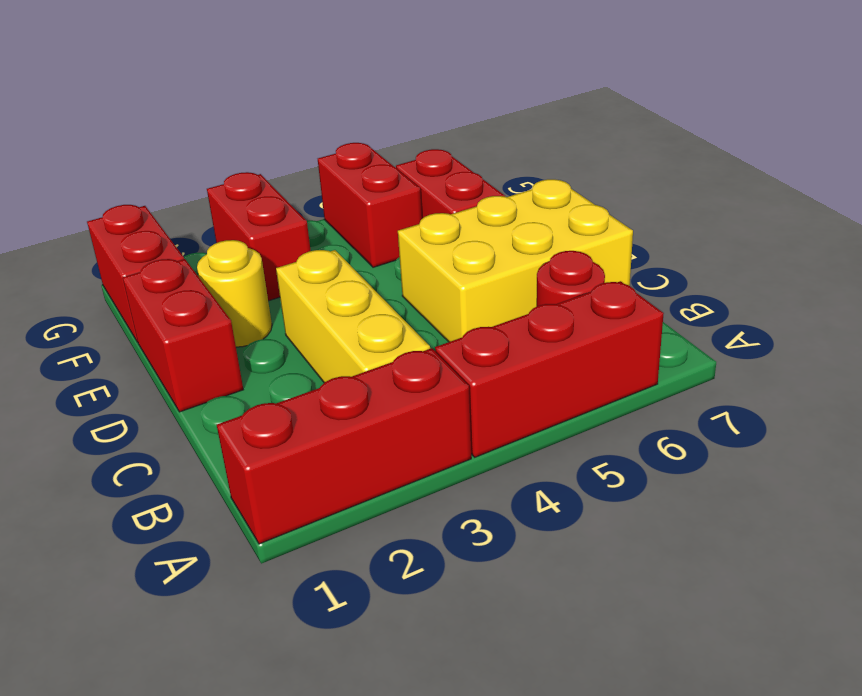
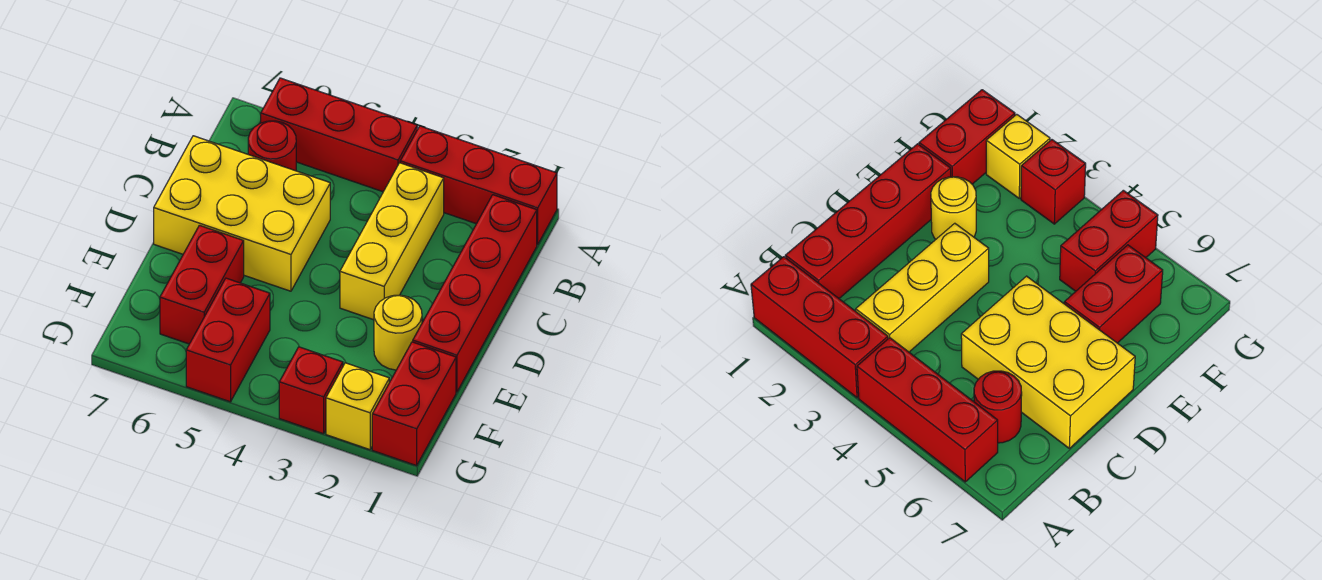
red brick D1:E1 level 1 -> red brick B1:E1 level 1
red brick F3:G3 level 1 -> red brick G3 level 1
none -> yellow brick G2 level 1

